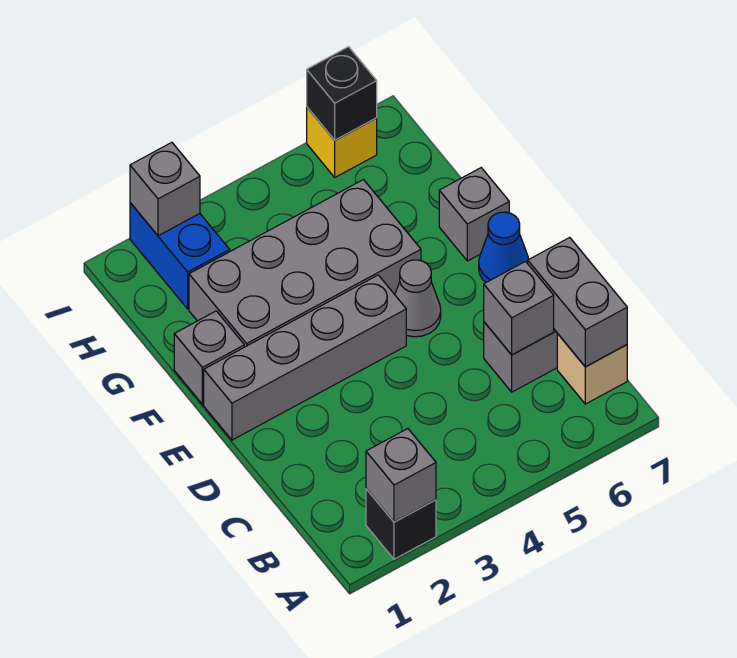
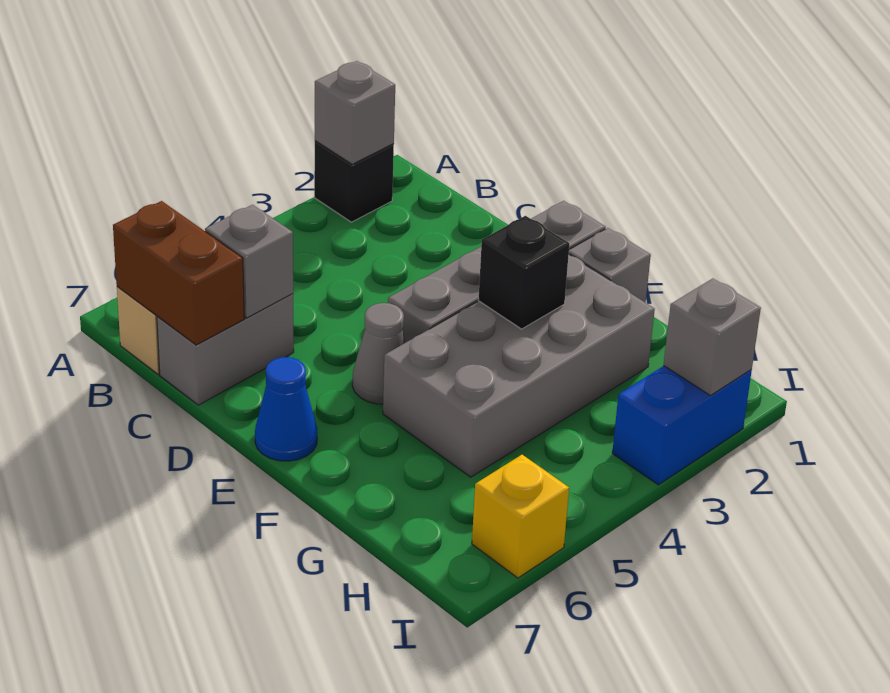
grey brick B7:C7 level 2 -> brown brick B7:C7 level 2
grey brick F7 level 1 -> none
blue brick H2:I2 level 1 -> blue brick I2:I3 level 1
black brick I6 level 2 -> black brick F3 level 2

